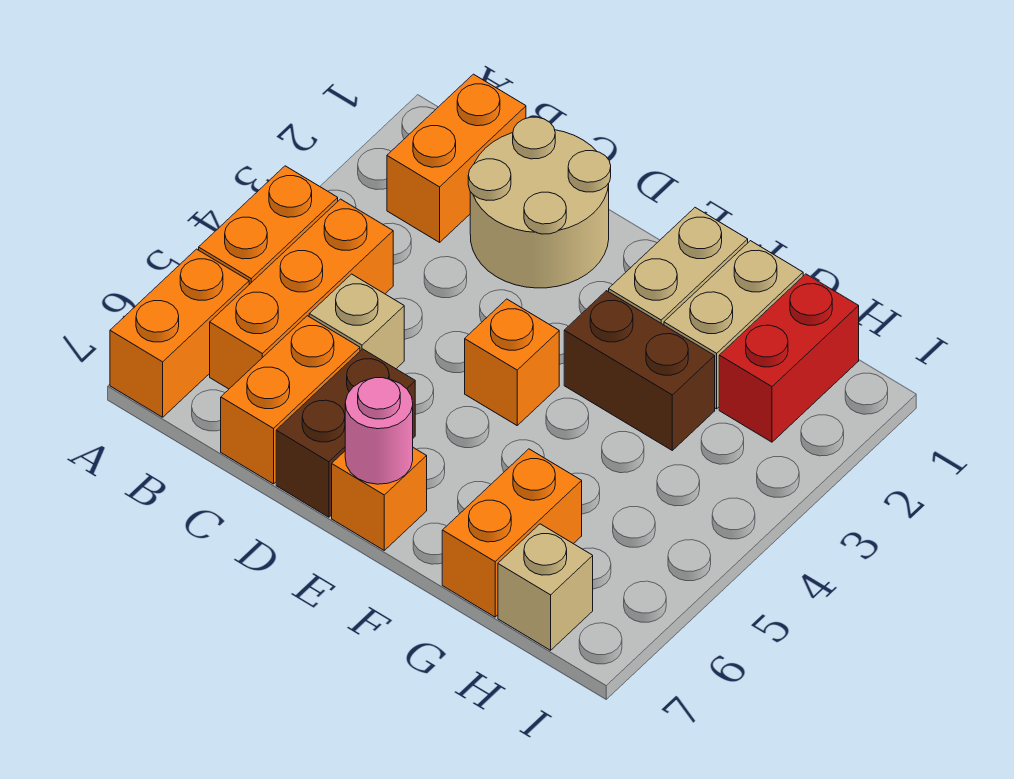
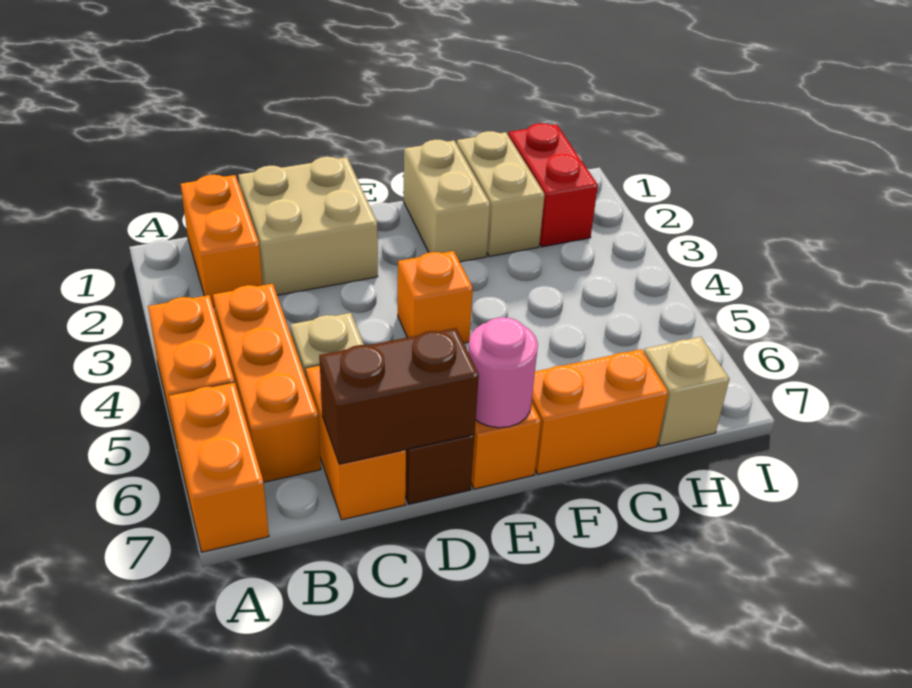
tan round brick C1:D2 level 1 -> tan brick C1:D2 level 1
brown brick F3:G3 level 1 -> brown brick C7:D7 level 2
orange brick G6:G7 level 1 -> orange brick F7:G7 level 1

